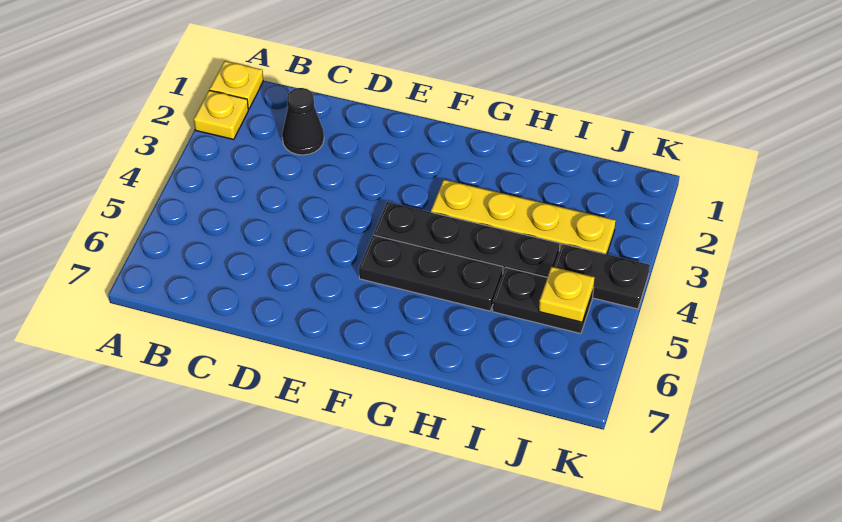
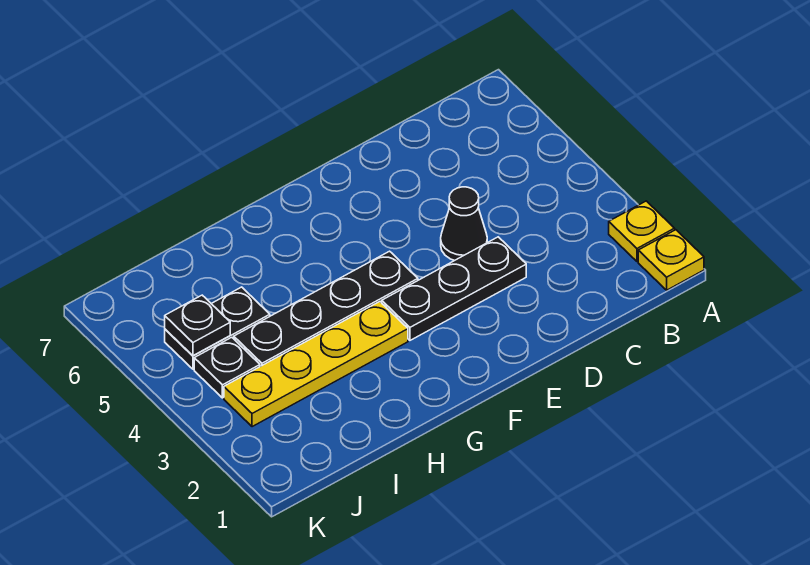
black cone C2 level 1 -> black cone D4 level 1
black plate F5:H5 level 1 -> black plate D3:F3 level 1
black plate J4:K4 level 1 -> black plate J4 level 1
yellow plate J5 level 2 -> black plate J5 level 2

